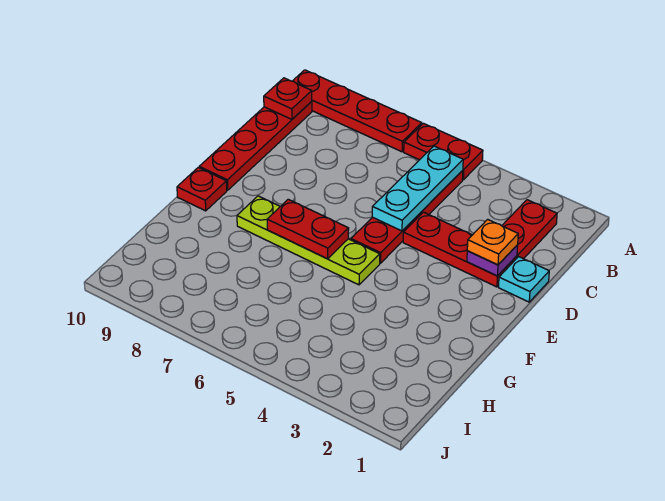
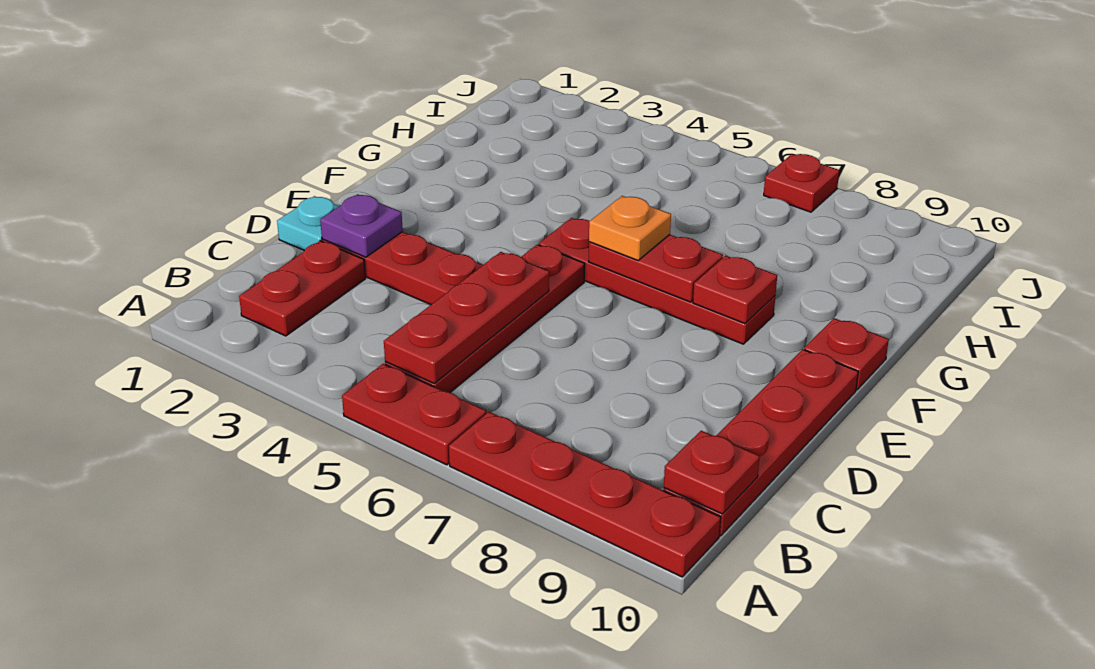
cyan plate B5:D5 level 2 -> red plate B5:D5 level 2
orange plate D2 level 3 -> orange plate F6 level 3
lime plate F5:F8 level 1 -> red plate F5:F8 level 1
none -> red plate F8 level 2
none -> red plate J7 level 1

